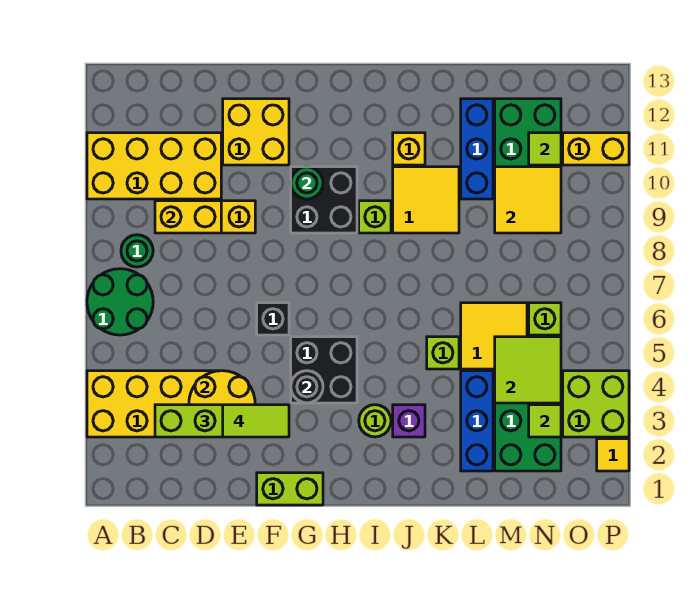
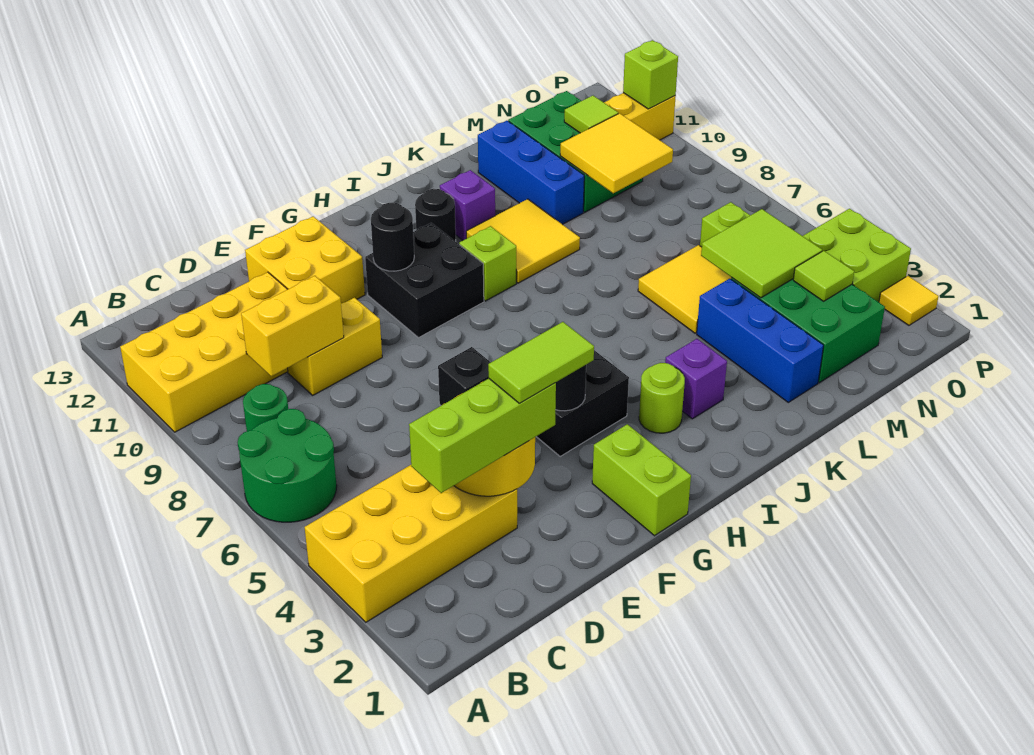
lime brick F1:G1 level 1 -> lime brick G1:G2 level 1
green round brick G10 level 2 -> black round brick G10 level 2
none -> black round brick I11 level 1
yellow brick J11 level 1 -> purple brick J11 level 1
lime brick K5 level 1 -> lime brick P11 level 2

